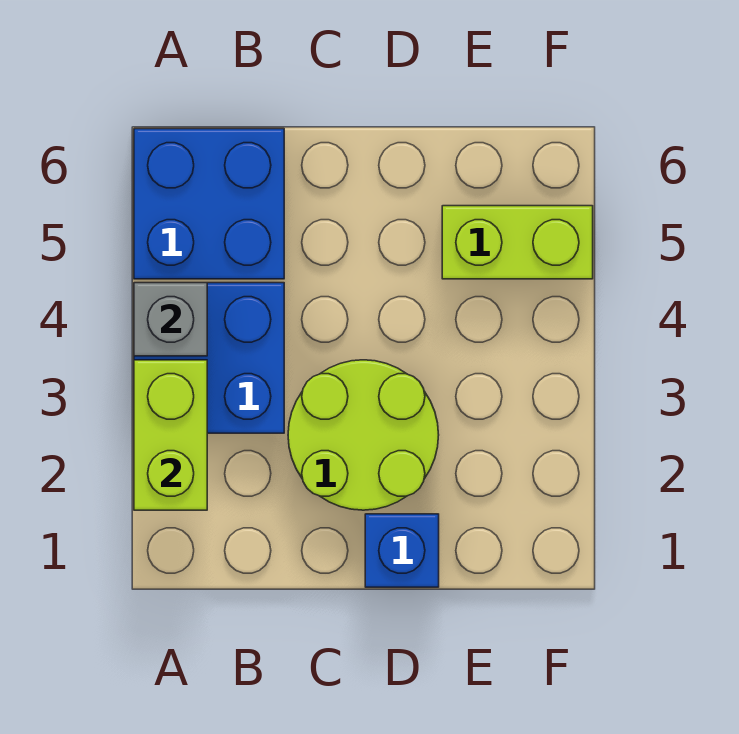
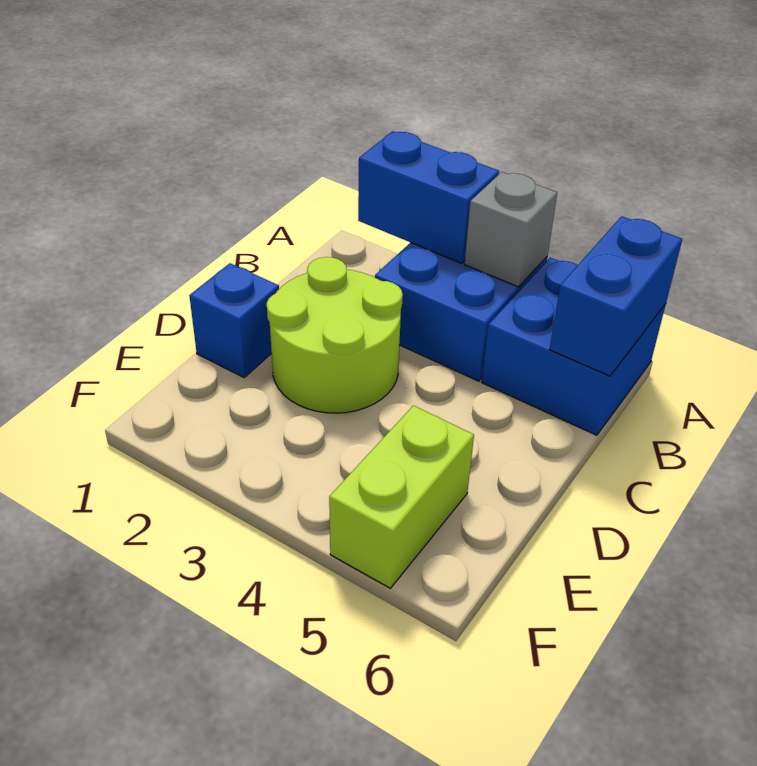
lime brick A2:A3 level 2 -> blue brick A2:A3 level 2
none -> blue brick A6:B6 level 2

